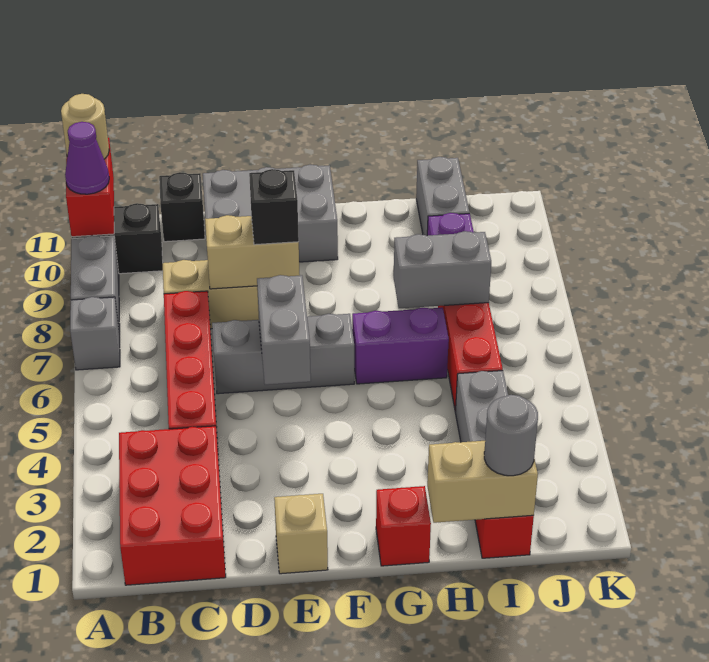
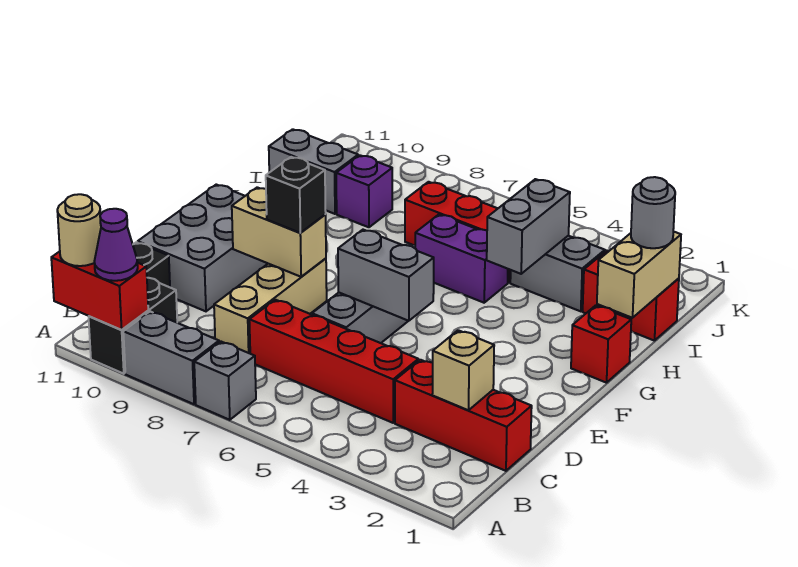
red brick B1:C3 level 1 -> red brick C1:C3 level 1
tan brick D8:E8 level 2 -> tan brick E8:E9 level 2
tan brick E1 level 1 -> tan brick C2 level 2
purple brick G6:H6 level 1 -> purple brick H5:H6 level 1
grey brick H7:I7 level 2 -> grey brick H4:I4 level 2

